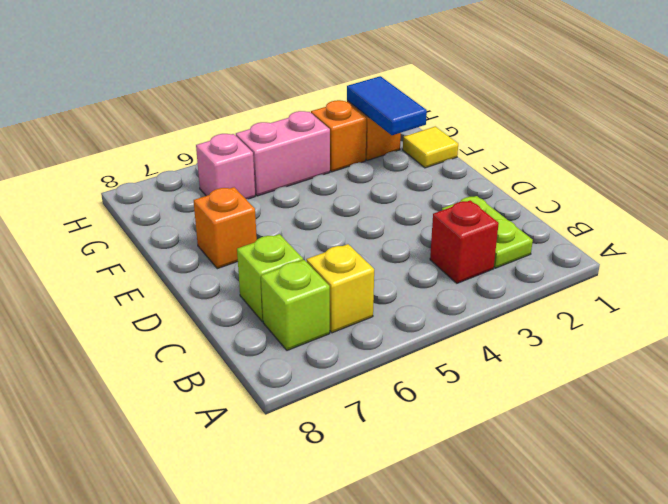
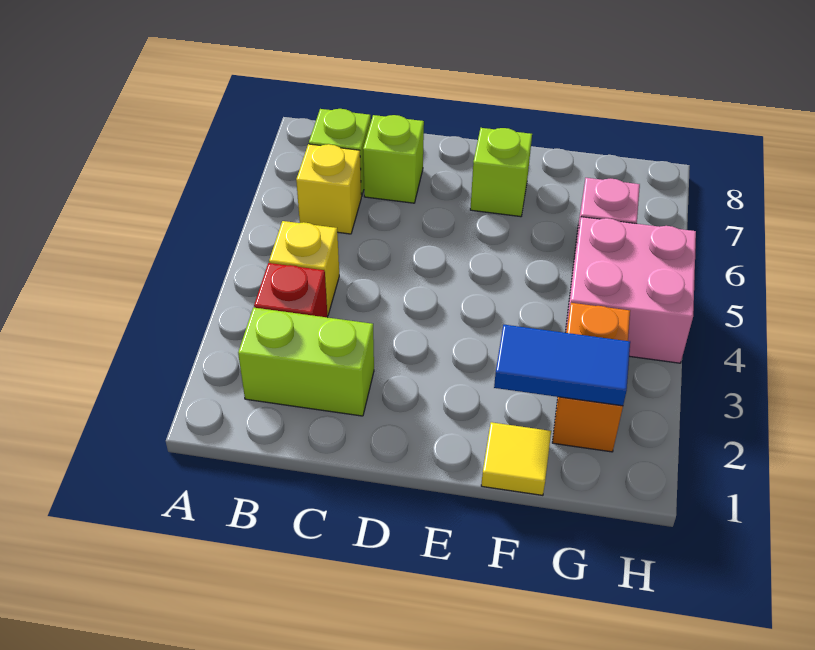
lime plate B2:C2 level 1 -> lime brick B2:C2 level 1
none -> yellow brick B4 level 1
orange brick E7 level 1 -> lime brick E7 level 1
pink brick G4:G5 level 1 -> pink brick G4:H5 level 1

